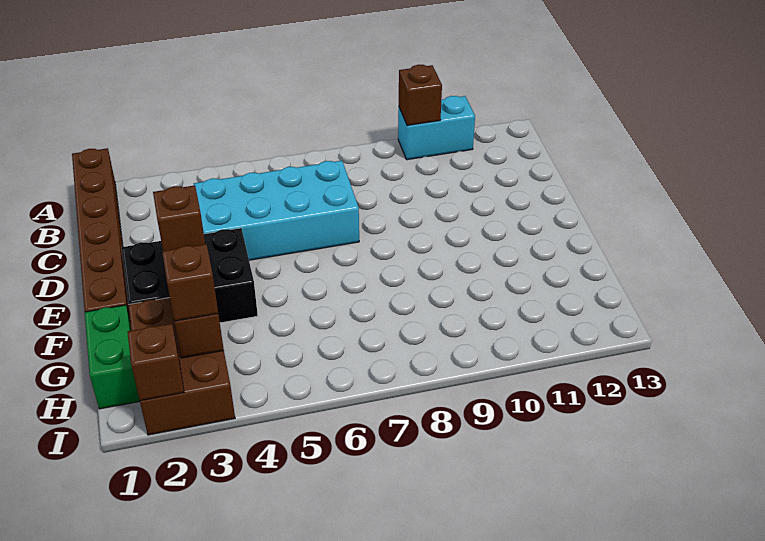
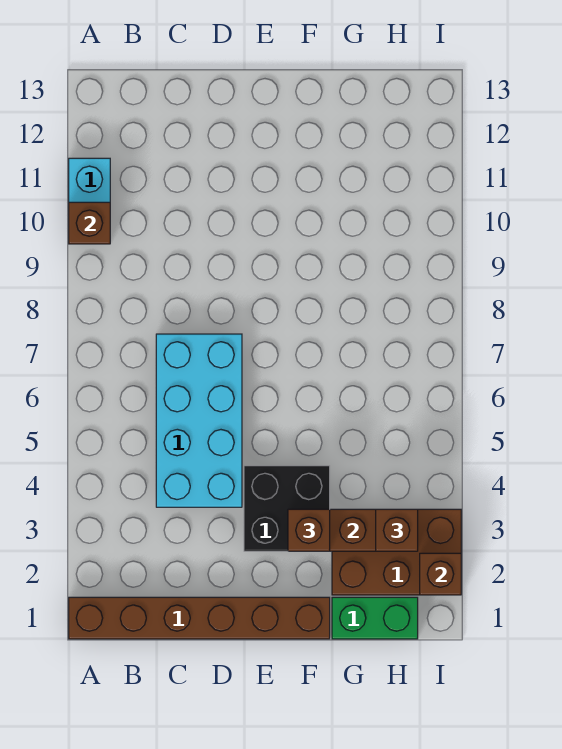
black brick E2:F4 level 1 -> black brick E3:F4 level 1

